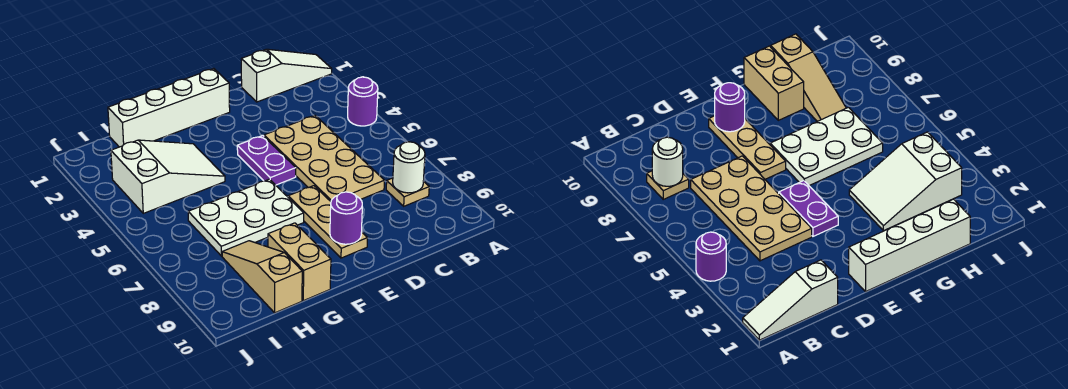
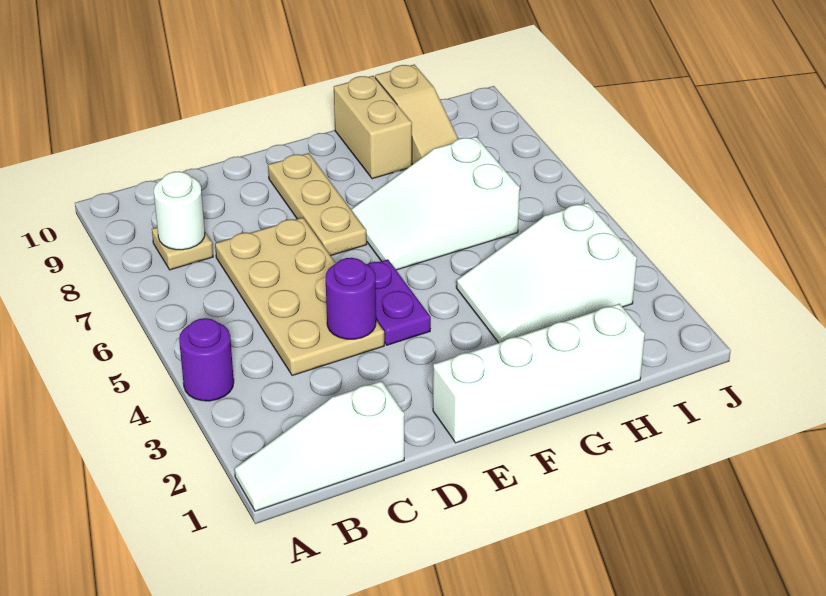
purple round brick E9 level 2 -> purple round brick D4 level 2
white plate F6:H7 level 1 -> white slope F6:H7 level 1 top H

